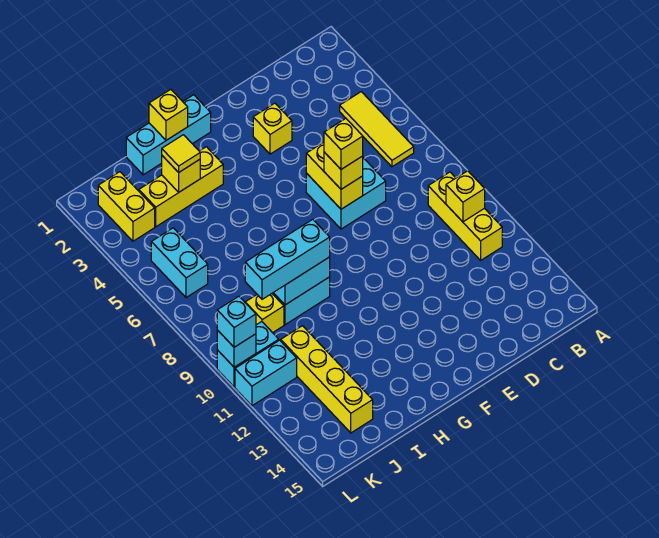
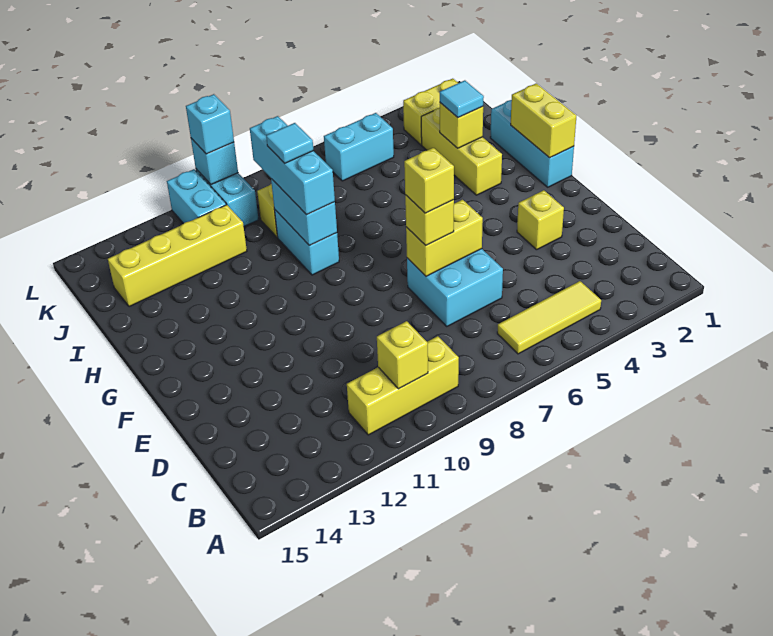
yellow brick H1 level 2 -> yellow brick G1:H1 level 2
yellow tile I3 level 3 -> cyan tile I3 level 3
none -> cyan tile I9 level 4

